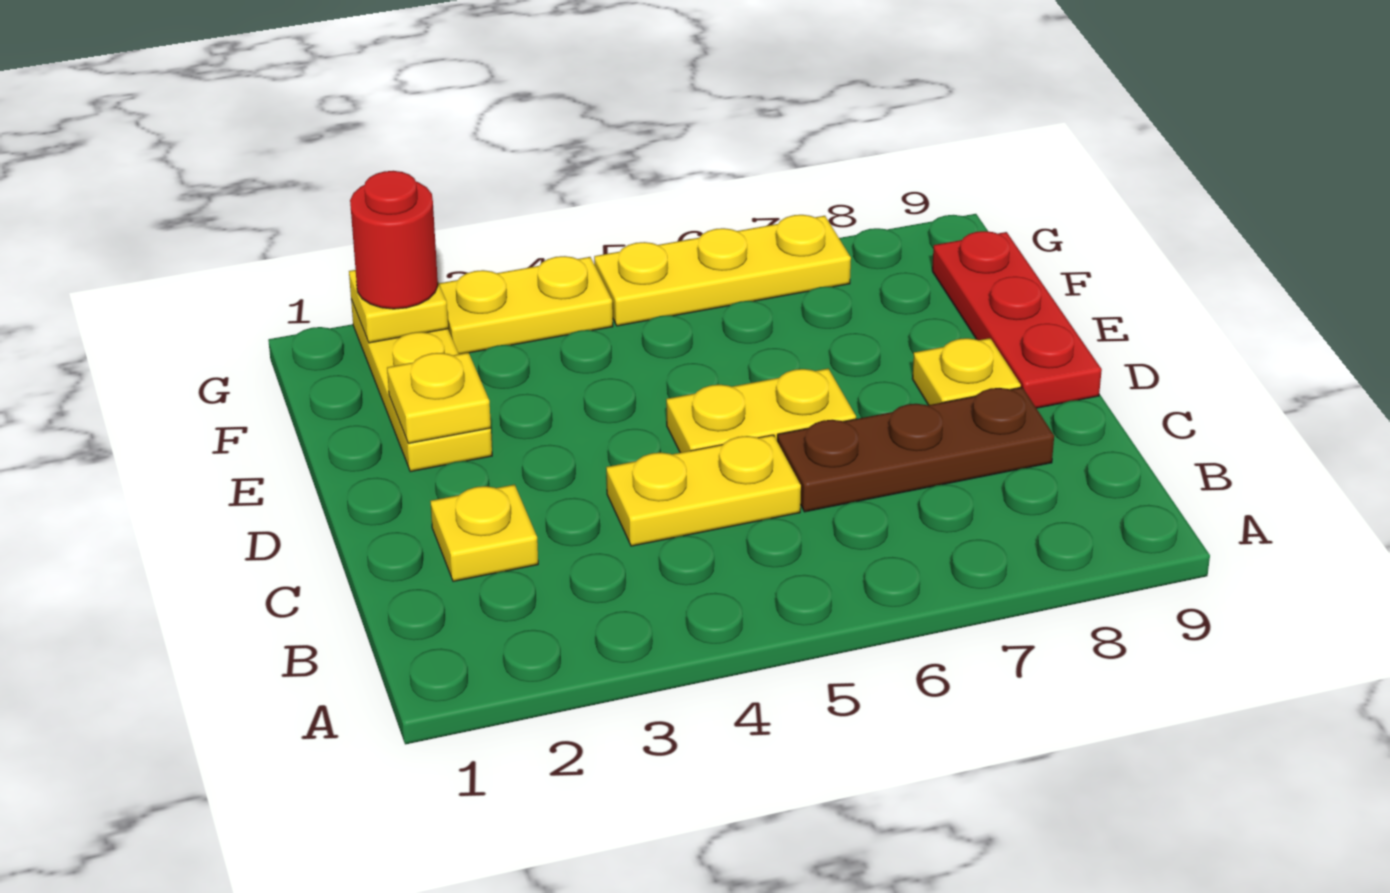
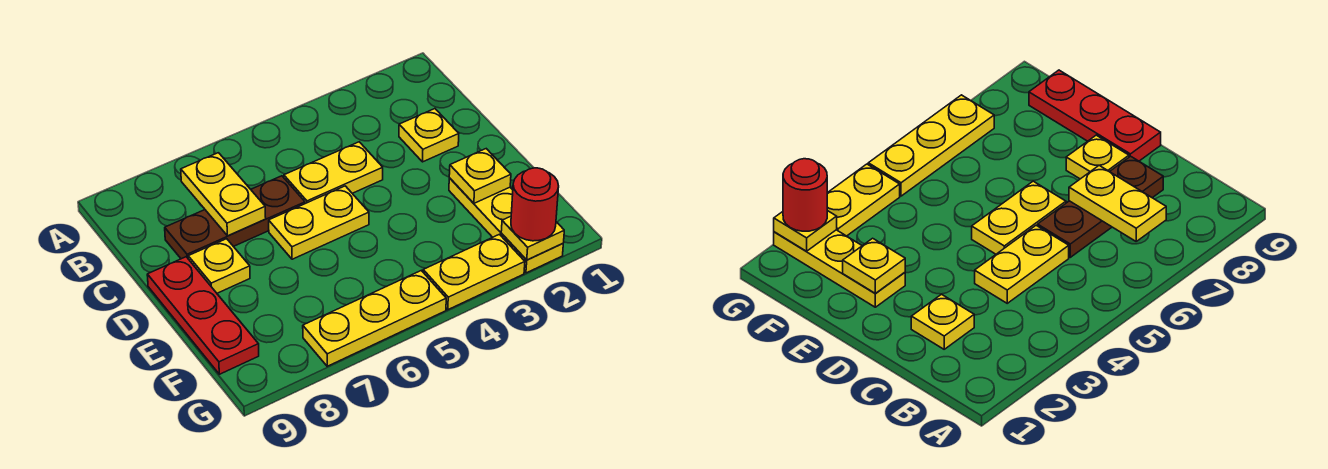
none -> yellow plate B7:C7 level 2

